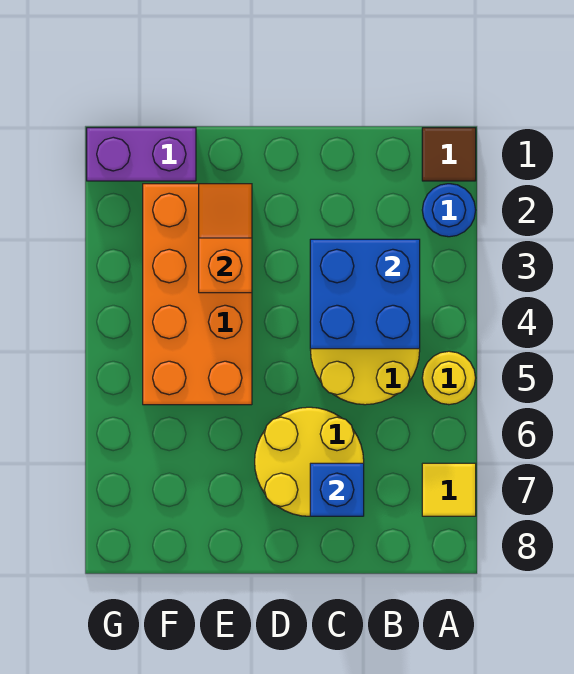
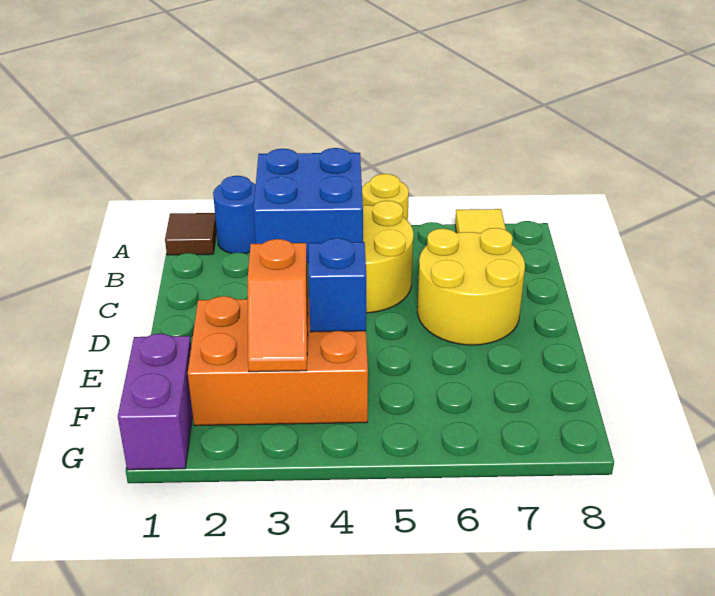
blue brick C7 level 2 -> blue brick E4 level 2
orange brick E2:F5 level 1 -> orange brick E2:F4 level 1
orange slope E2:E3 level 2 top 3 -> orange slope E3:F3 level 2 top E

